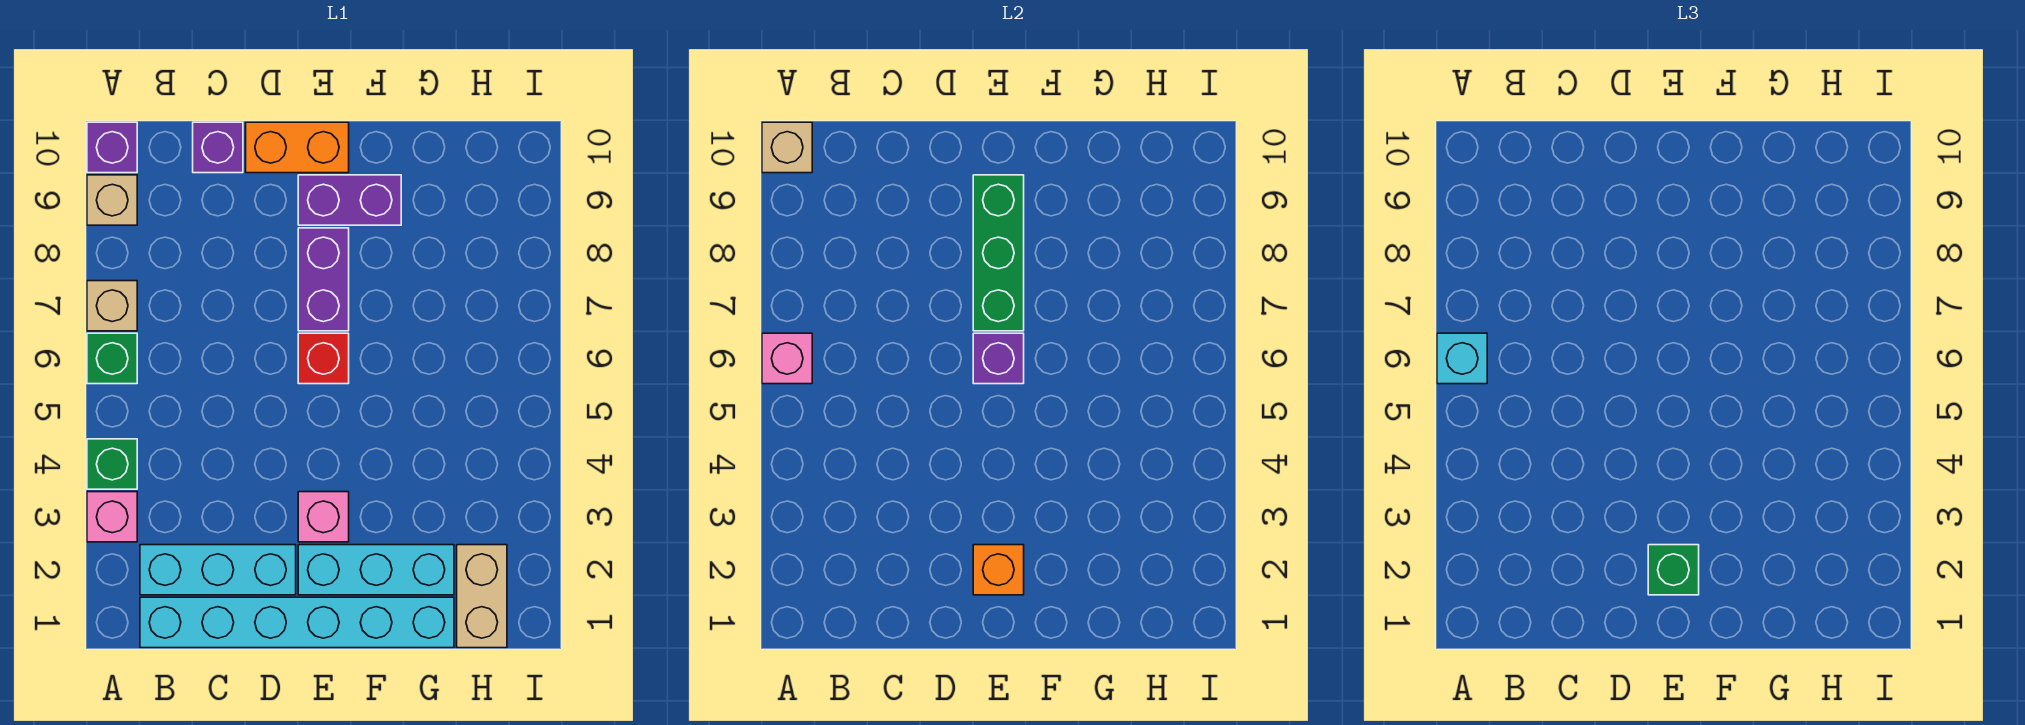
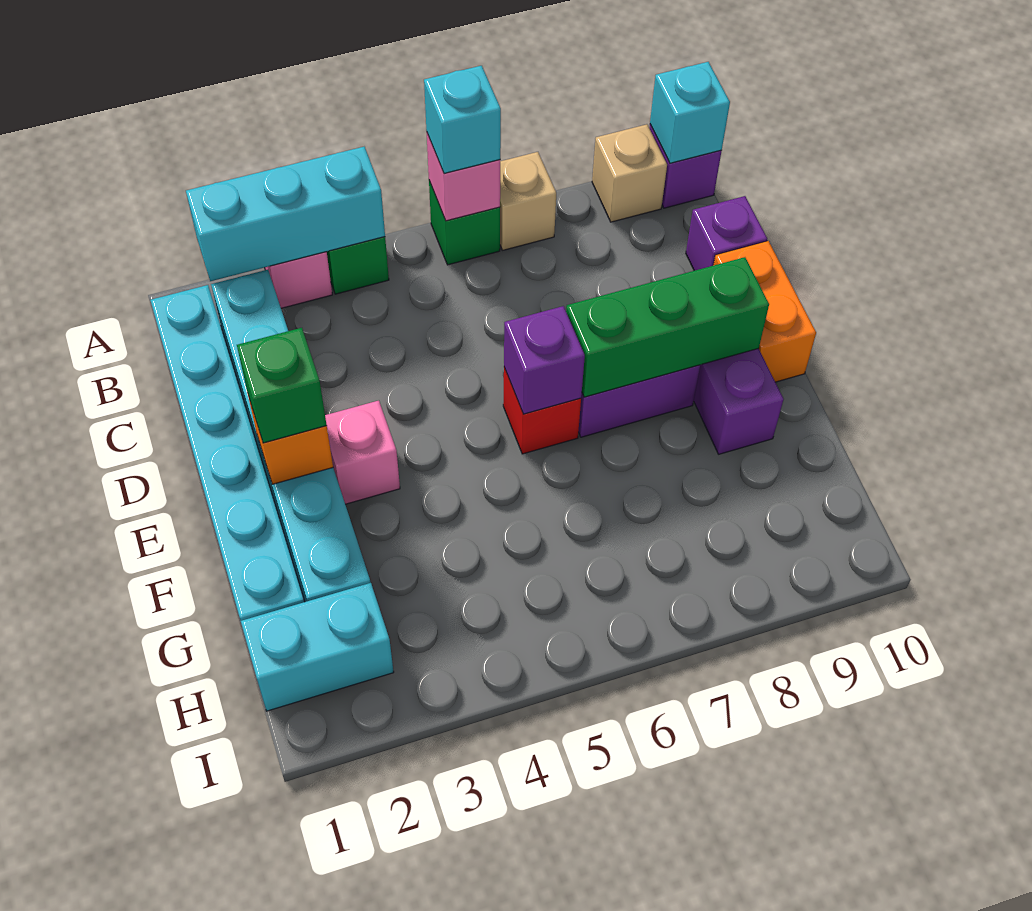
none -> cyan brick A2:A4 level 2
tan brick A10 level 2 -> cyan brick A10 level 2
tan brick H1:H2 level 1 -> cyan brick H1:H2 level 1

